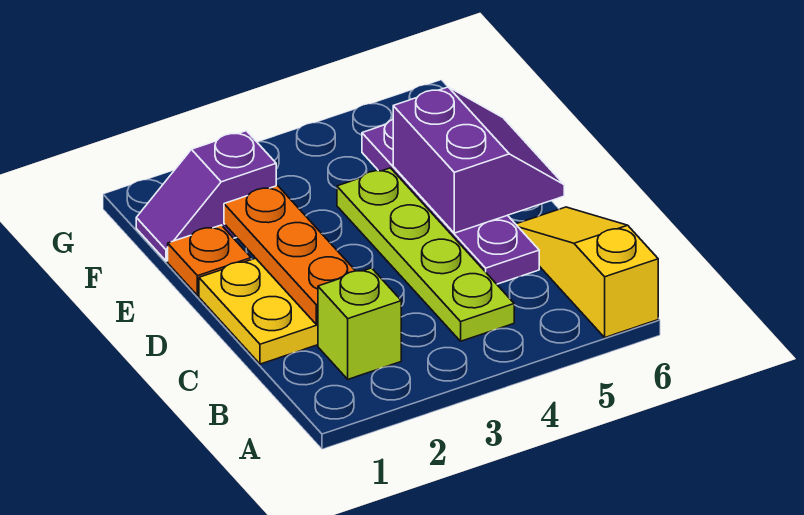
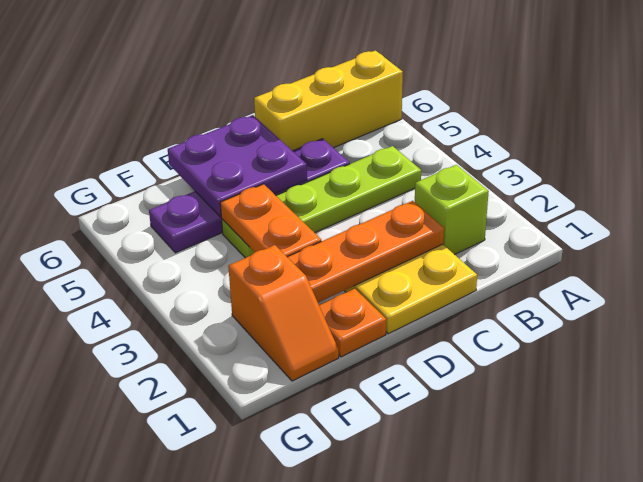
yellow slope A6:C6 level 1 top A -> yellow brick A6:C6 level 1
purple slope D5:E6 level 2 top 5 -> purple plate D5:E6 level 2
none -> orange plate E3:E4 level 2
purple slope F1:F2 level 1 top 2 -> orange slope F1:F2 level 1 top 2

